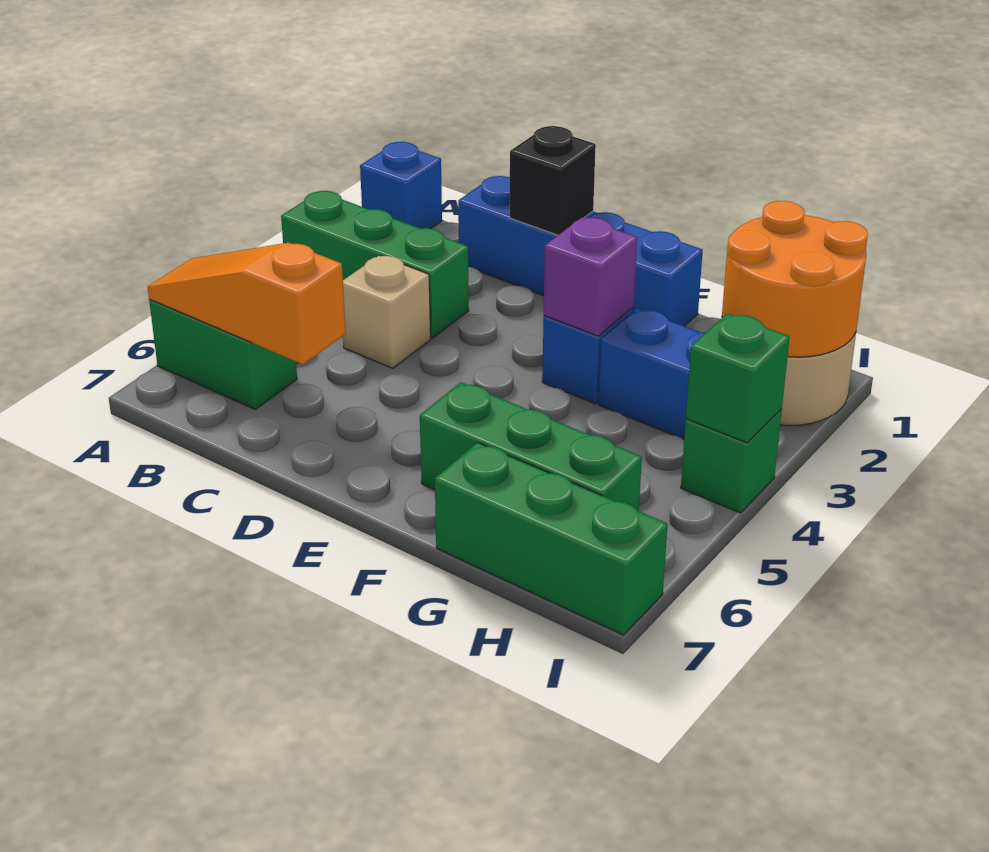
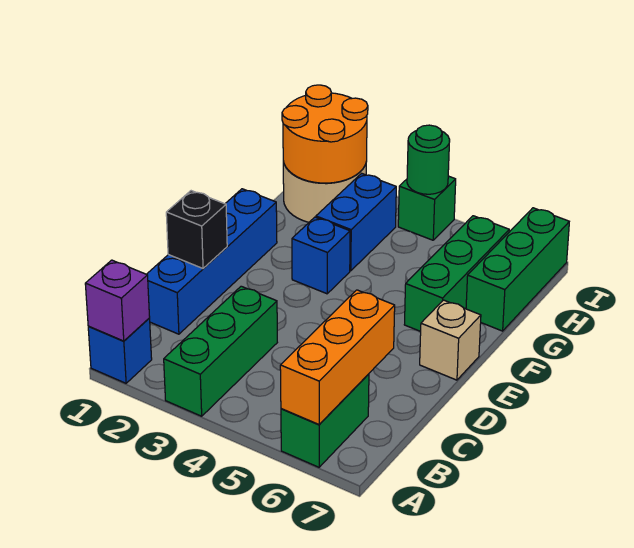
orange slope A6:C6 level 2 top C -> orange brick A6:C6 level 2
tan brick C4 level 1 -> tan brick E7 level 1
purple brick F3 level 2 -> purple brick A1 level 2
green brick I4 level 2 -> green round brick I4 level 2

